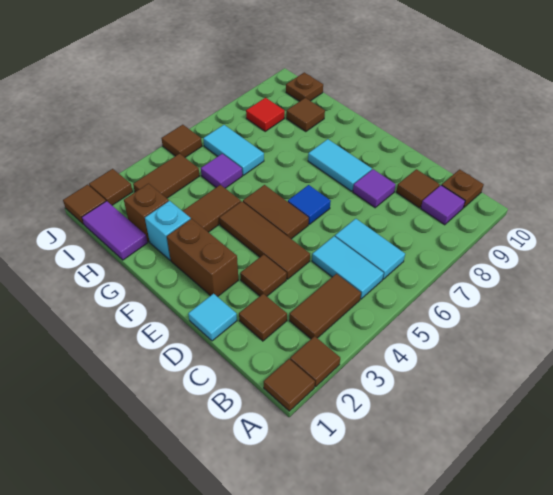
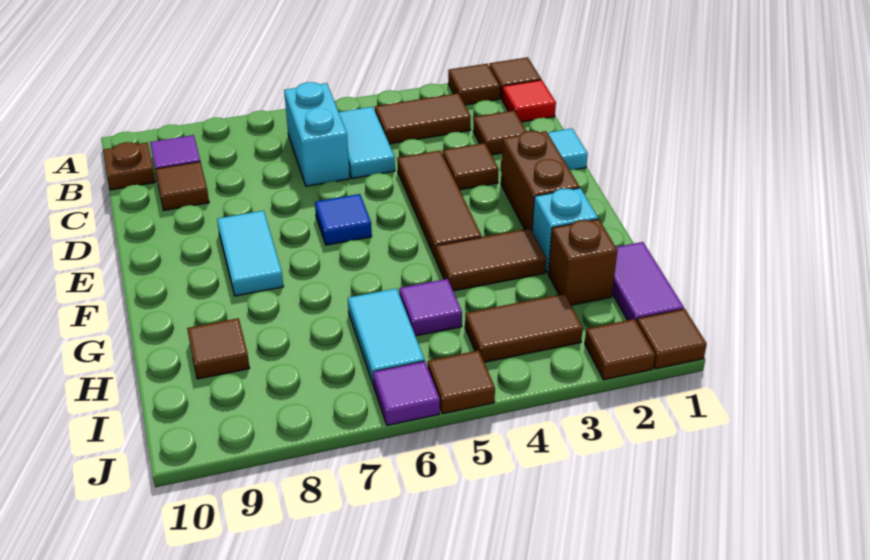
cyan tile B6:C6 level 1 -> cyan brick B6:C6 level 1
purple tile D8 level 1 -> purple tile J6 level 1
brown tile E5:F5 level 1 -> none
red tile I8 level 1 -> red tile B1 level 1
brown plate I10 level 1 -> none

